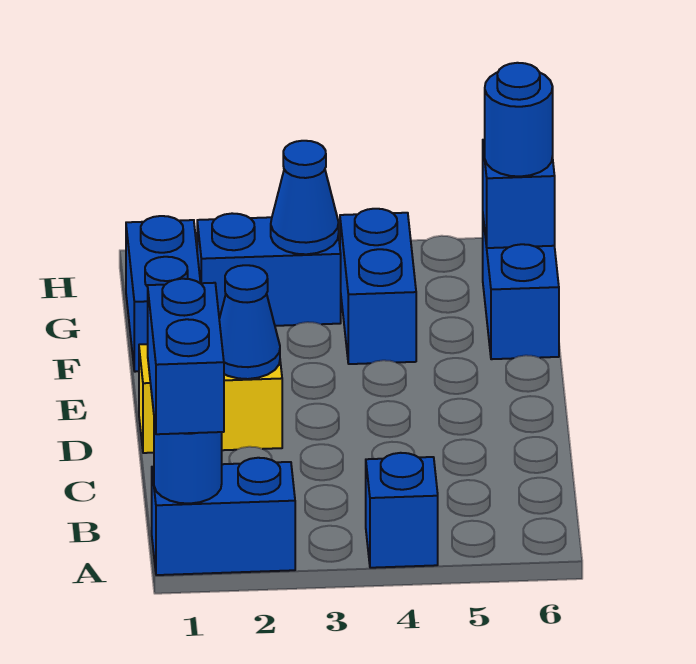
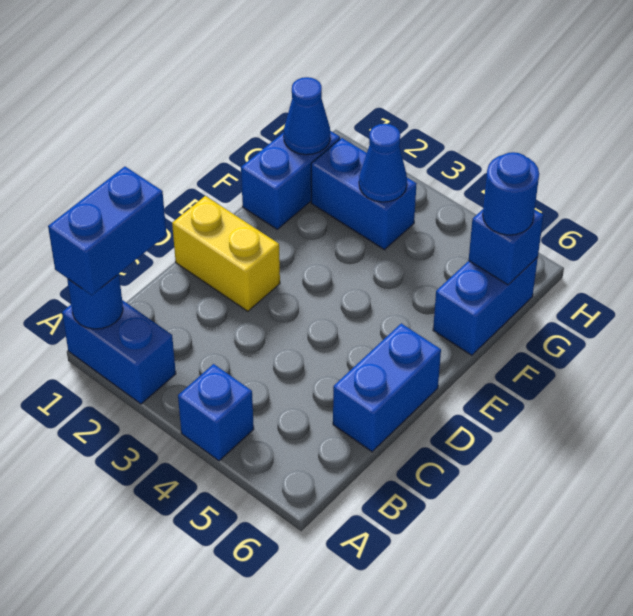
blue cone D2 level 2 -> blue cone G1 level 2
blue brick F4:G4 level 1 -> blue brick C6:D6 level 1

